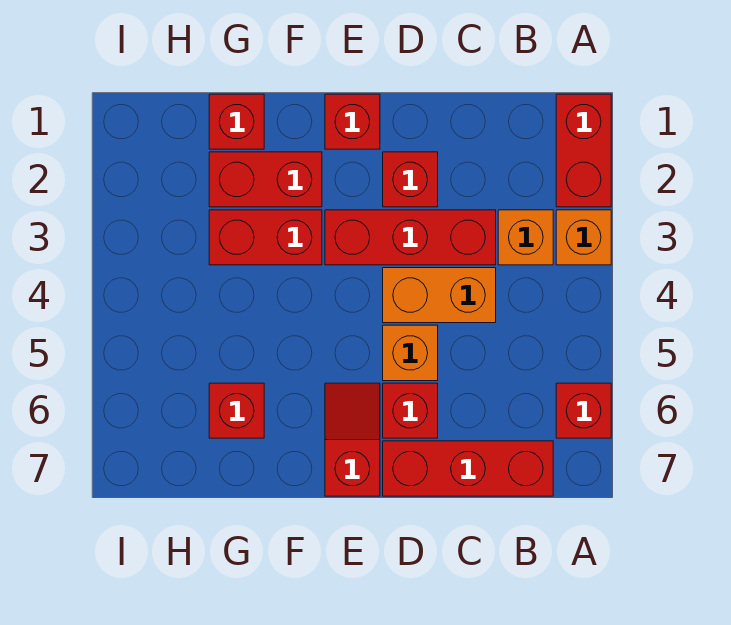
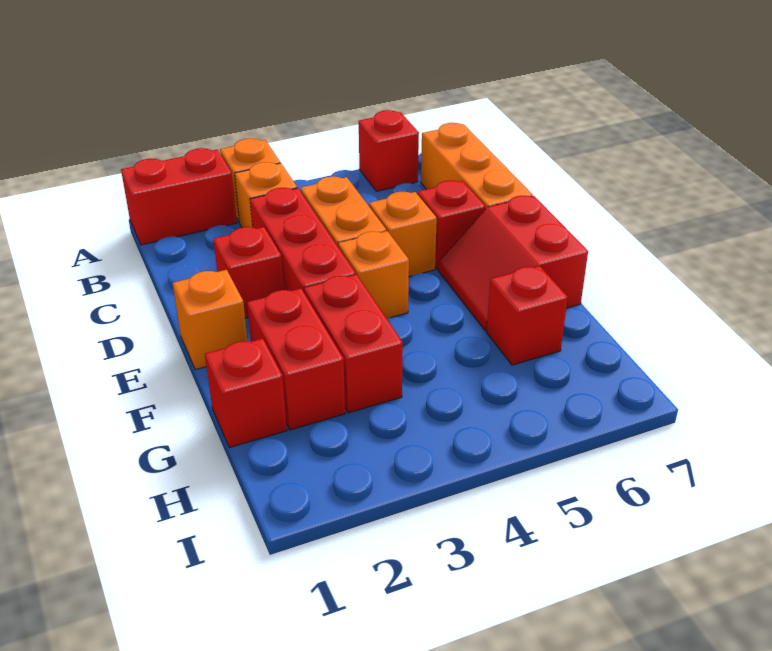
red brick B7:D7 level 1 -> orange brick B7:D7 level 1
red brick E1 level 1 -> orange brick E1 level 1
none -> orange brick E4 level 1
red slope E6:E7 level 1 top 7 -> red slope E6:F7 level 1 top 7

